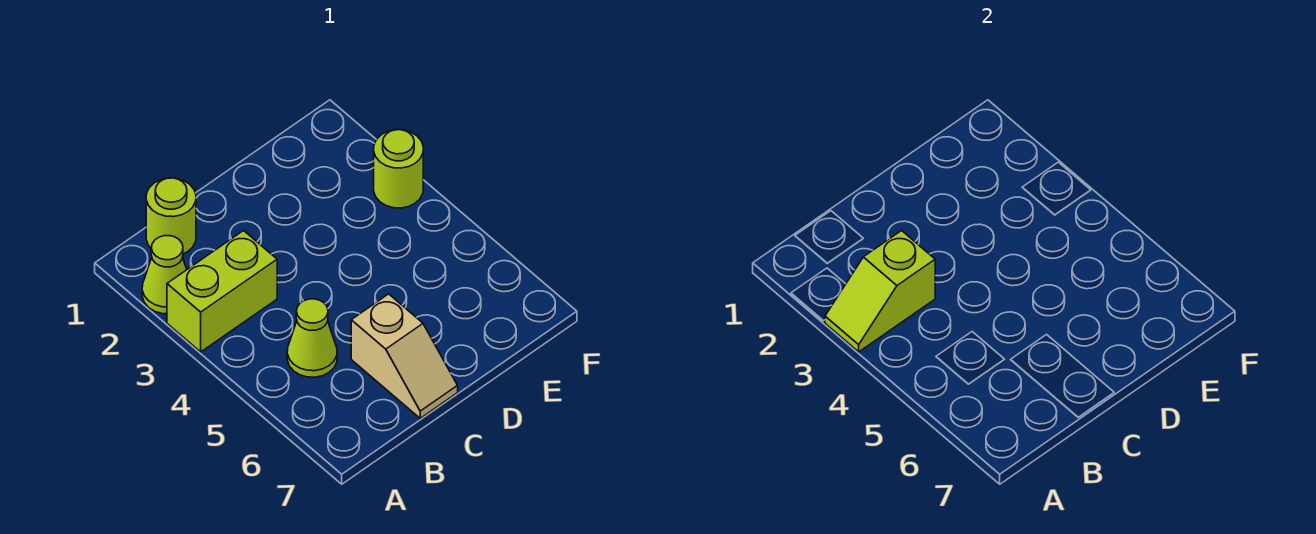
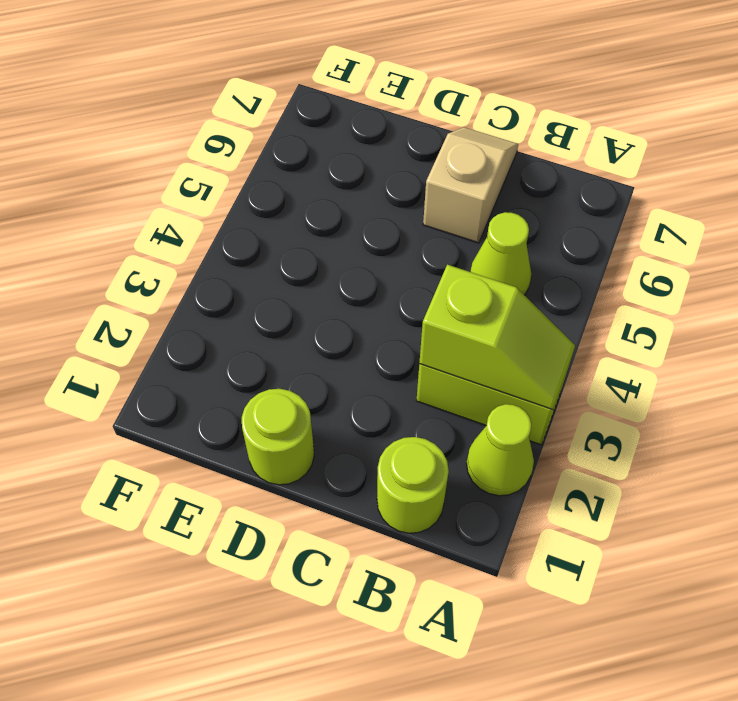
lime round brick F3 level 1 -> lime round brick D1 level 1

